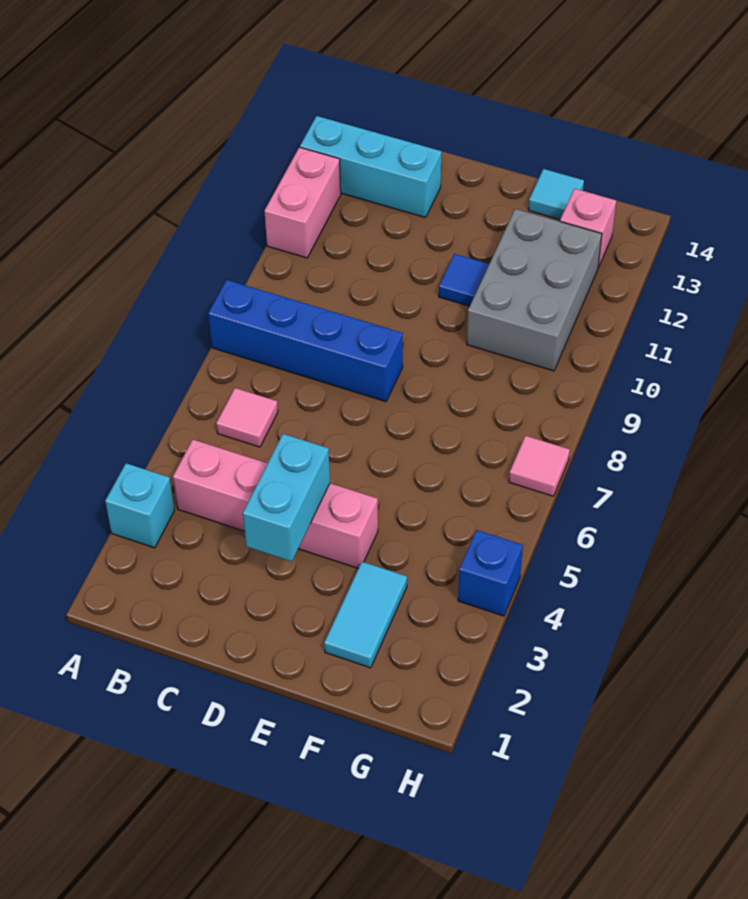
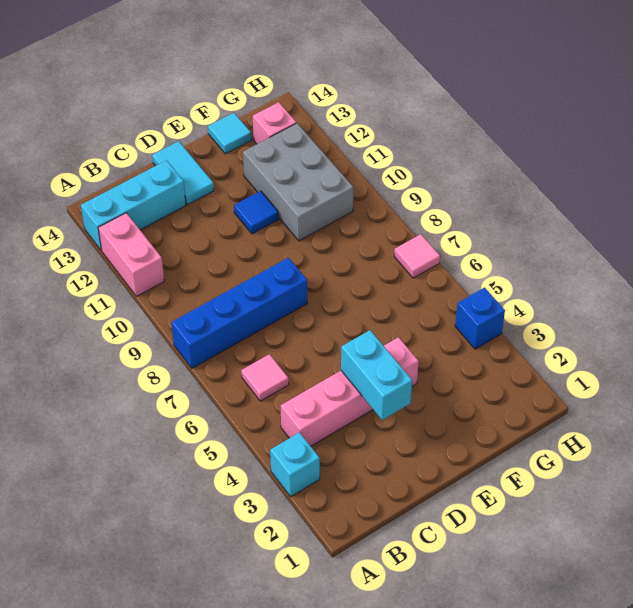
cyan tile F2:F3 level 1 -> cyan tile D13:D14 level 1

